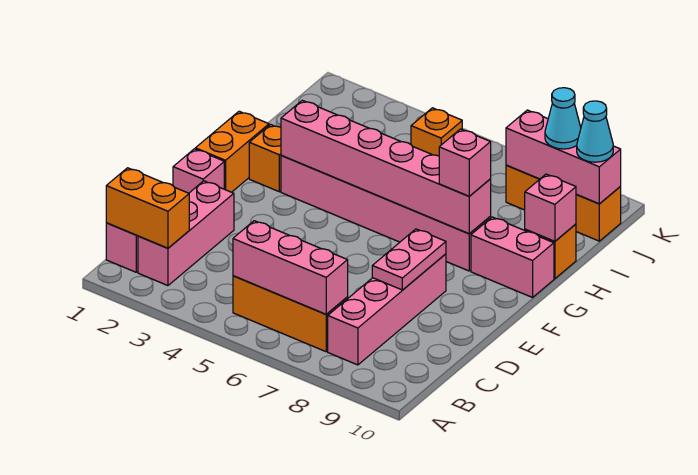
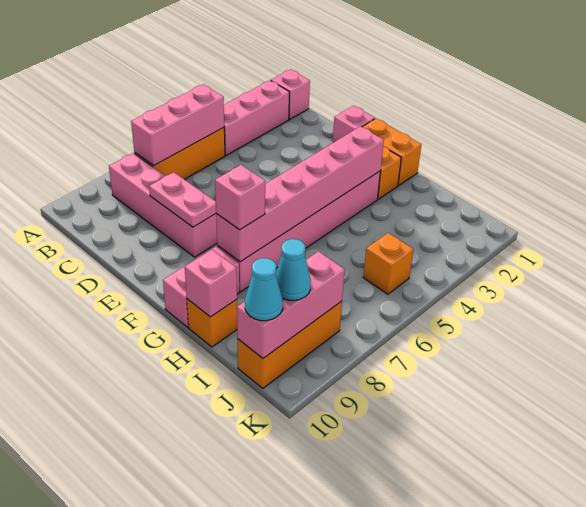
orange brick B1:B2 level 2 -> none
pink brick B2:D2 level 1 -> pink brick B2:B4 level 1

